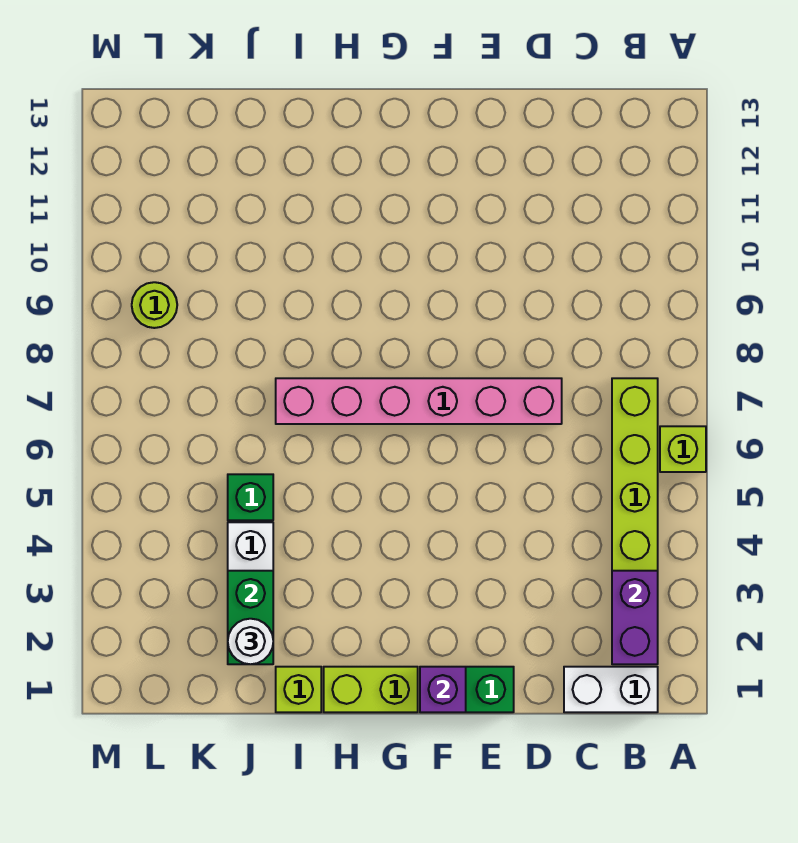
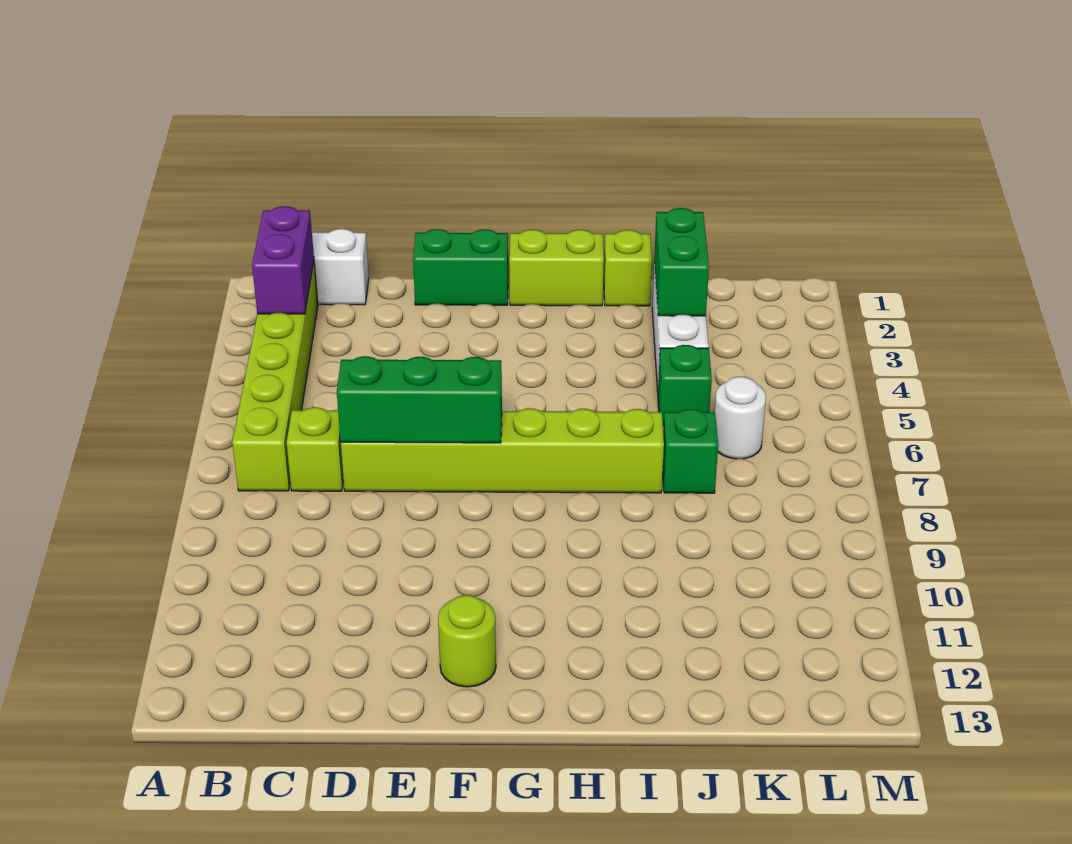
lime brick A6 level 1 -> lime brick C7 level 1
pink brick D7:I7 level 1 -> lime brick D7:I7 level 1
none -> green brick D7:F7 level 2
purple brick F1 level 2 -> none
white round brick J2 level 3 -> white round brick K6 level 1
none -> green brick J7 level 1
lime round brick L9 level 1 -> lime round brick F12 level 1

